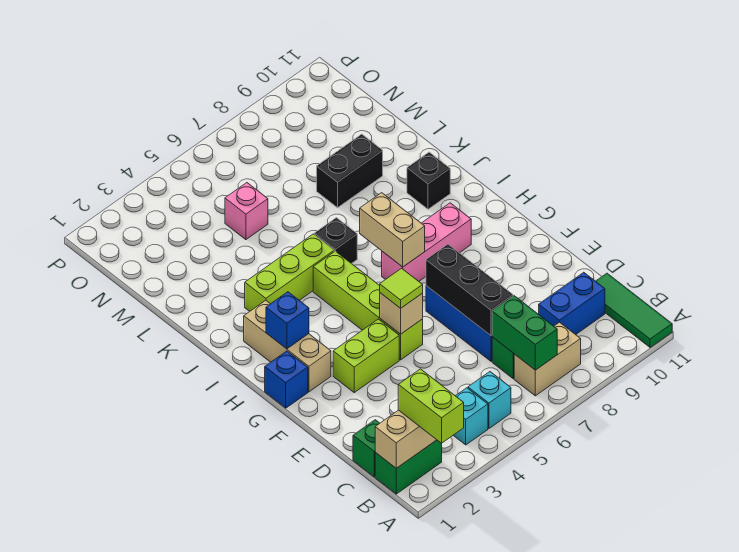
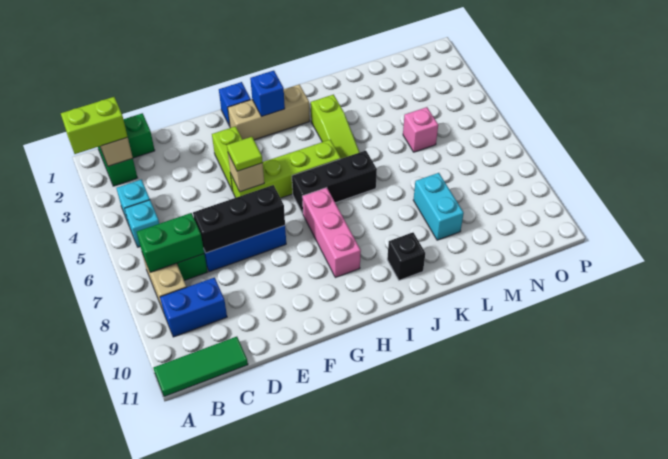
blue brick C9:C10 level 1 -> blue brick B9:C9 level 1
tan brick H7:I7 level 2 -> none
lime brick J3:J5 level 1 -> lime slope J3:J5 level 1 top 3
black brick J6 level 1 -> black brick H6:J6 level 1
black brick L8:L9 level 1 -> cyan brick L8:L9 level 1

